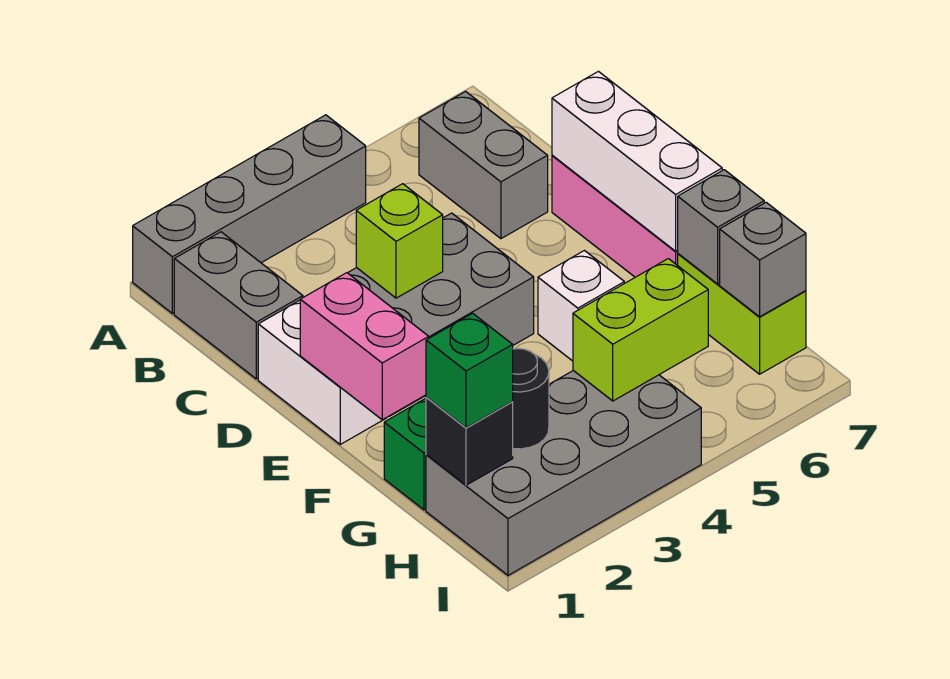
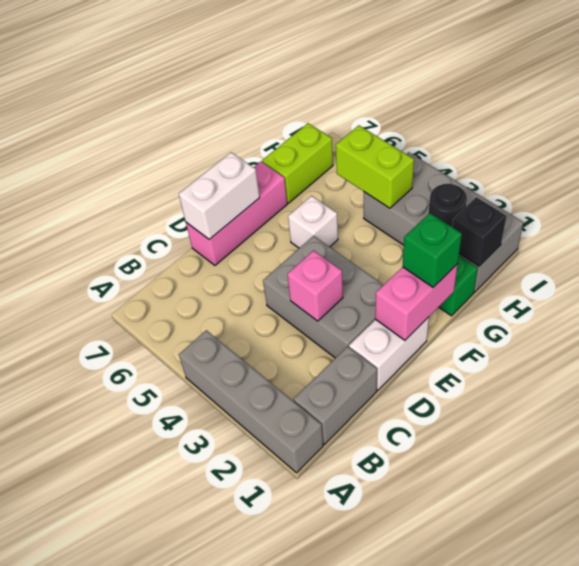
grey brick B6:C6 level 1 -> none
lime brick D3 level 2 -> pink brick D3 level 2
white brick D7:F7 level 2 -> white brick D7:E7 level 2
grey brick G7 level 2 -> none
green brick H1 level 3 -> green brick F1 level 3
grey brick H7 level 2 -> none

